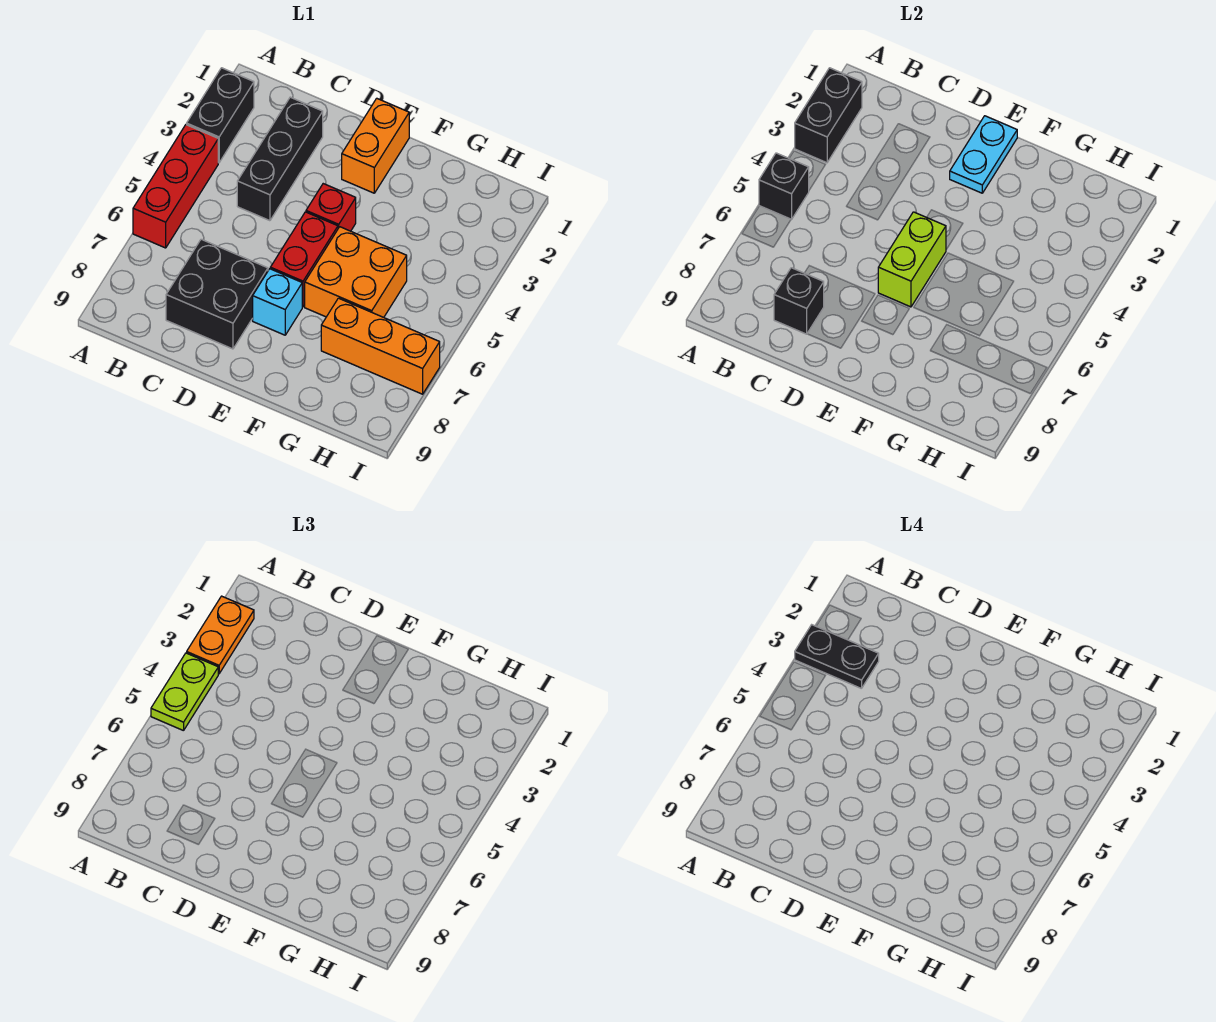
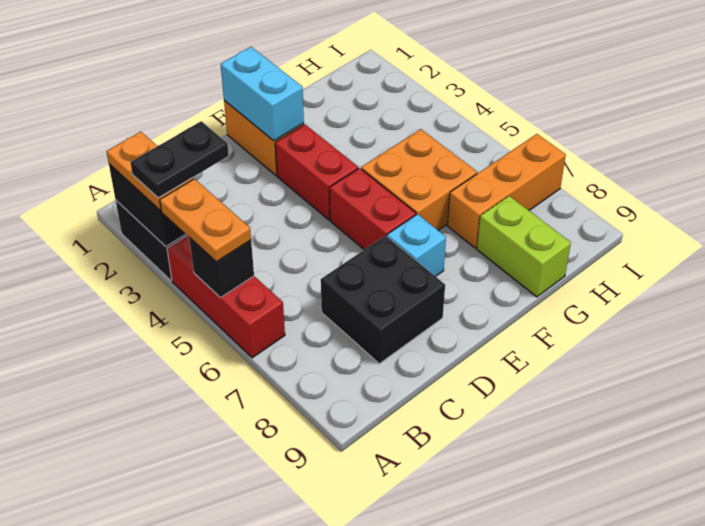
lime plate A4:A5 level 3 -> orange plate A4:A5 level 3
black brick C2:C4 level 1 -> none
black brick C8 level 2 -> none
cyan plate E1:E2 level 2 -> cyan brick E1:E2 level 2
red brick E4 level 1 -> red brick E3:E4 level 1
lime brick E5:E6 level 2 -> lime brick G8:G9 level 1

